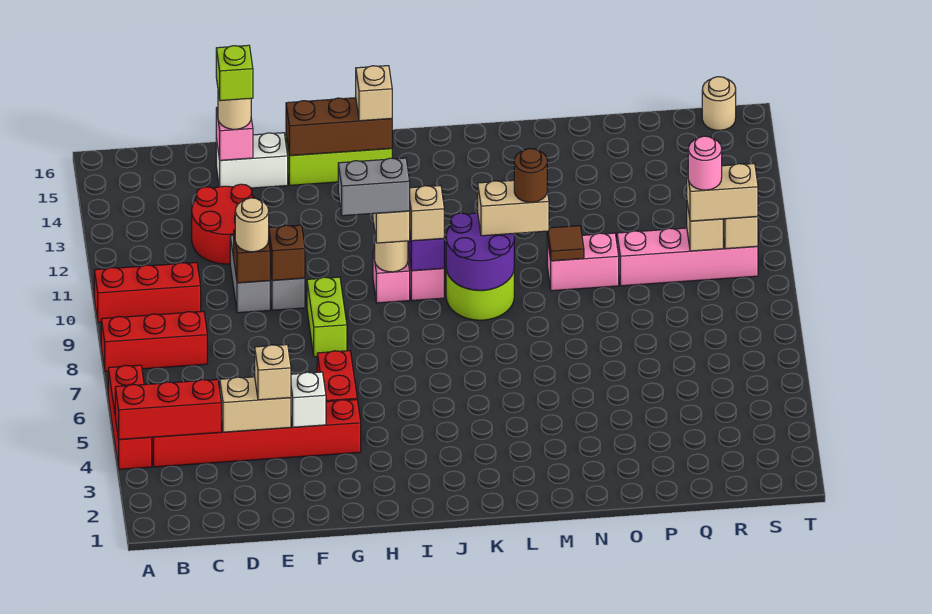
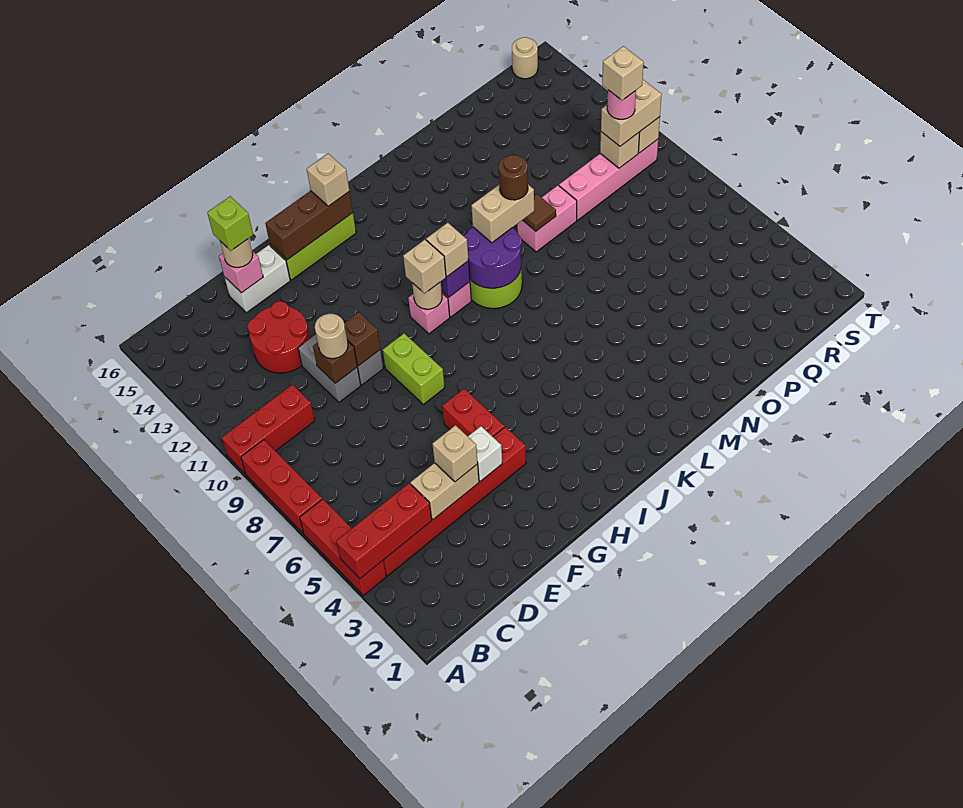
red brick A8:C8 level 1 -> red brick A7:A9 level 1
grey brick H10:I10 level 4 -> none
none -> tan brick R10 level 5

